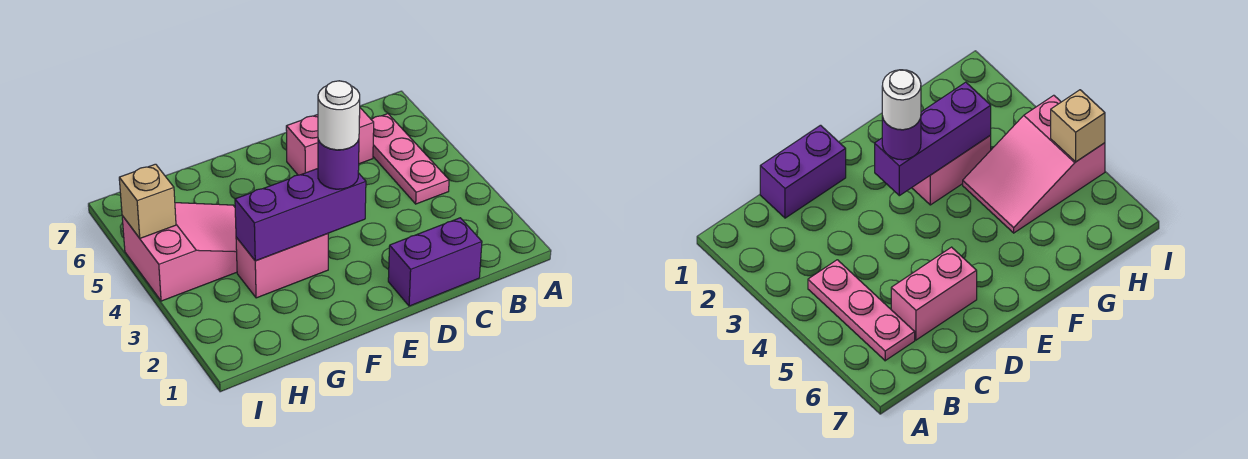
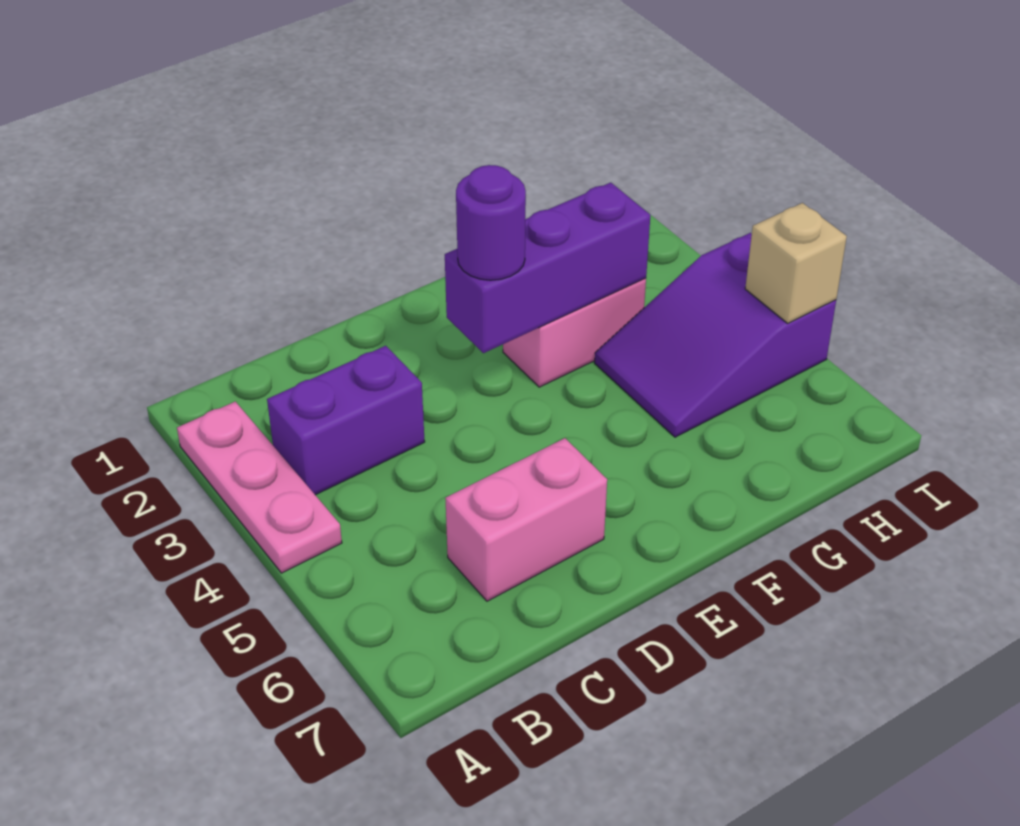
pink plate B4:B6 level 1 -> pink plate A2:A4 level 1
purple brick C1:D1 level 1 -> purple brick B3:C3 level 1
white round brick E3 level 4 -> none
pink slope G4:I5 level 1 top I -> purple slope G4:I5 level 1 top I

